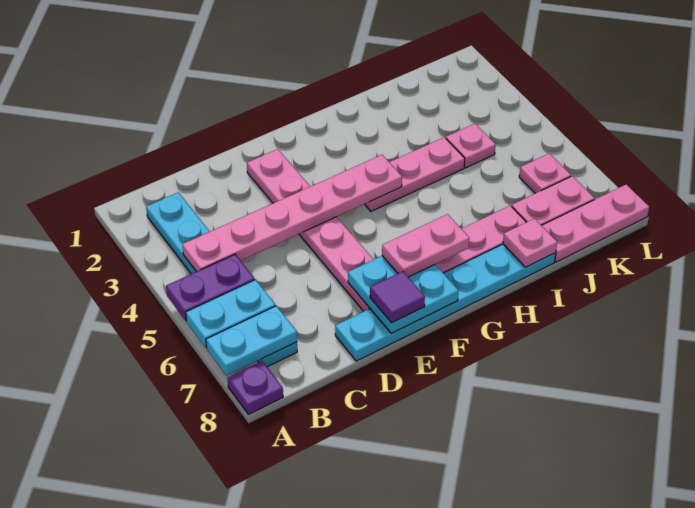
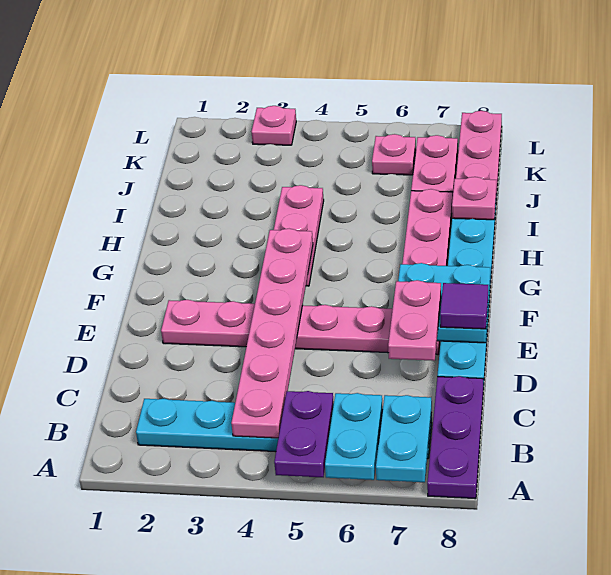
purple plate A8 level 1 -> purple plate A8:C8 level 1
pink plate F7:G7 level 3 -> pink plate D7:E7 level 3
pink plate J4 level 1 -> pink plate L3 level 1

